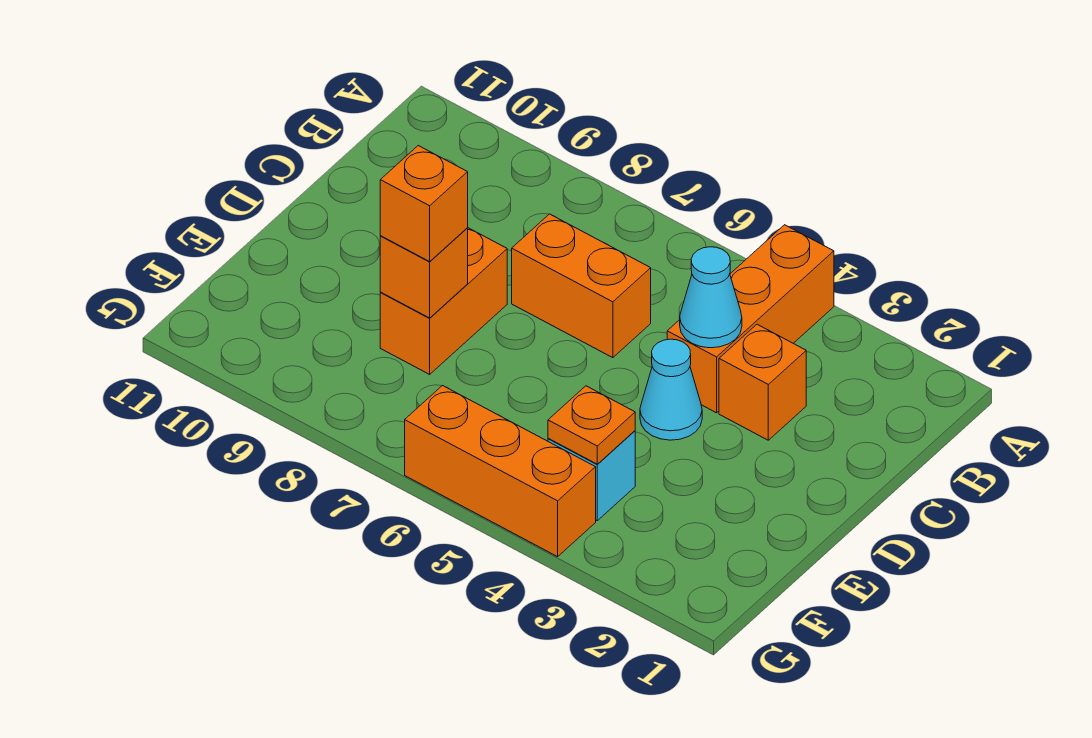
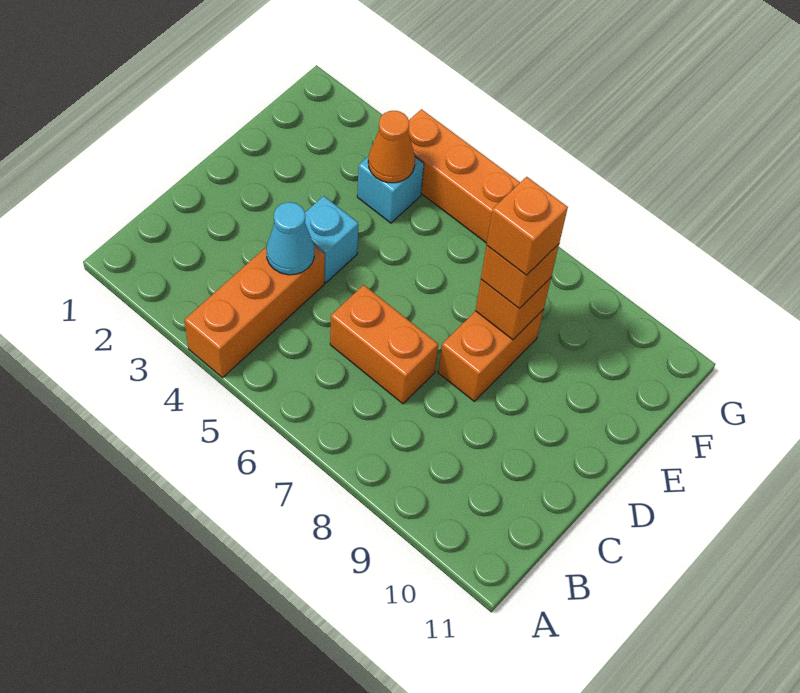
orange brick C3 level 1 -> orange brick E8 level 4
cyan cone D4 level 1 -> cyan brick D4 level 1
orange plate F4 level 2 -> orange cone F4 level 2

